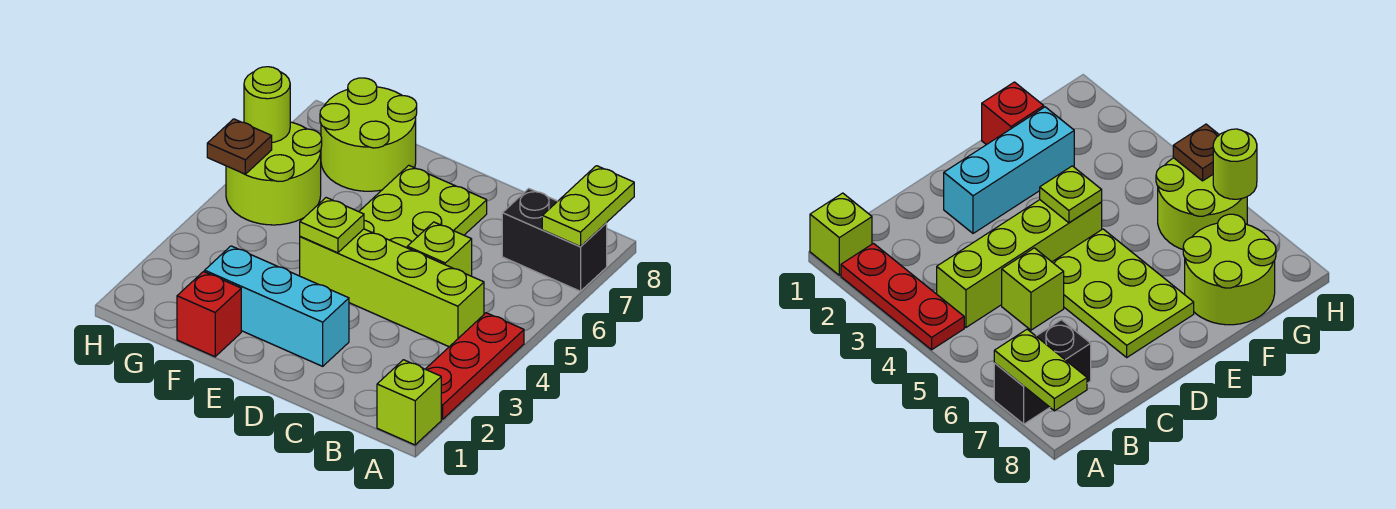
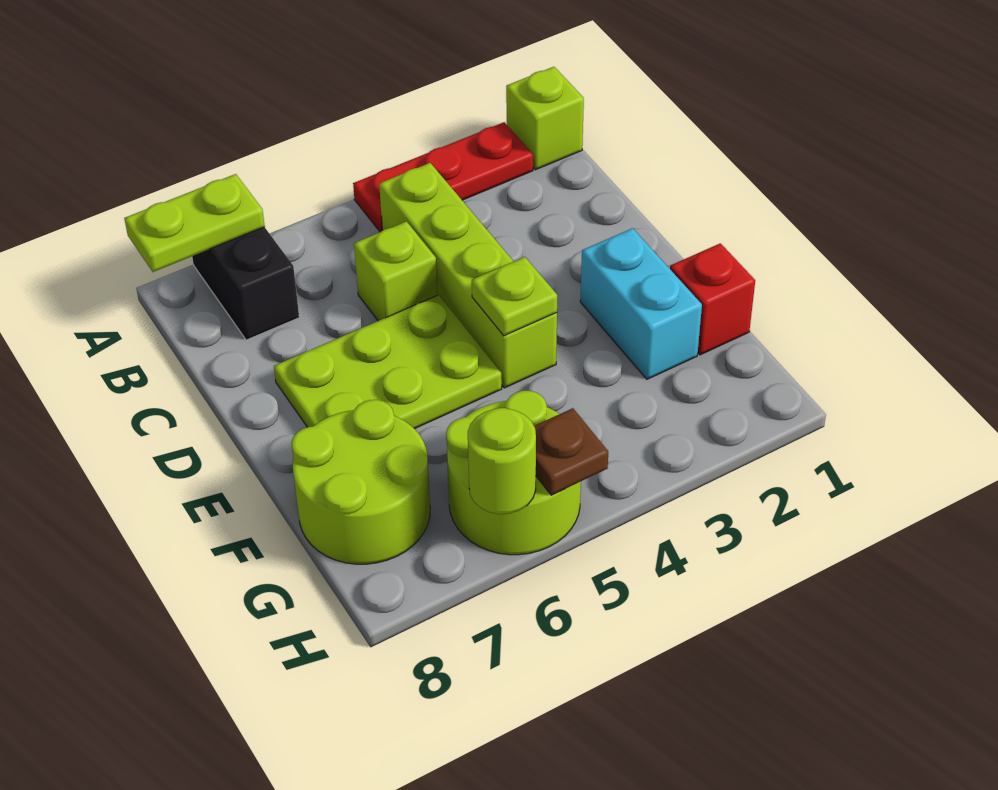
cyan brick D2:F2 level 1 -> cyan brick E2:F2 level 1

